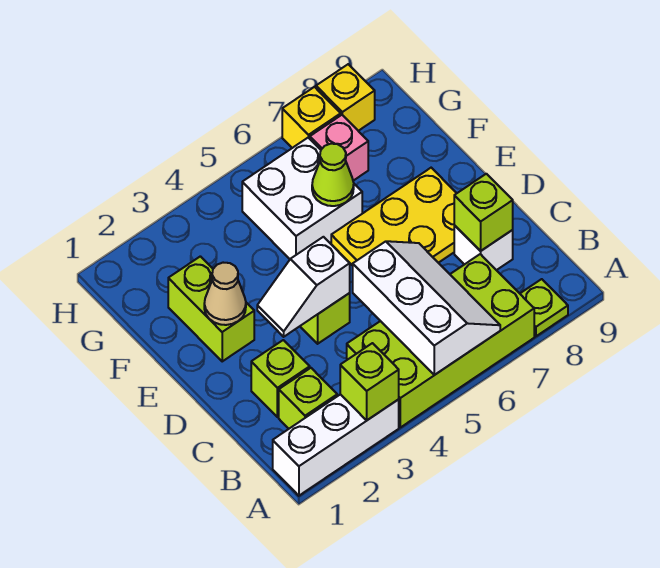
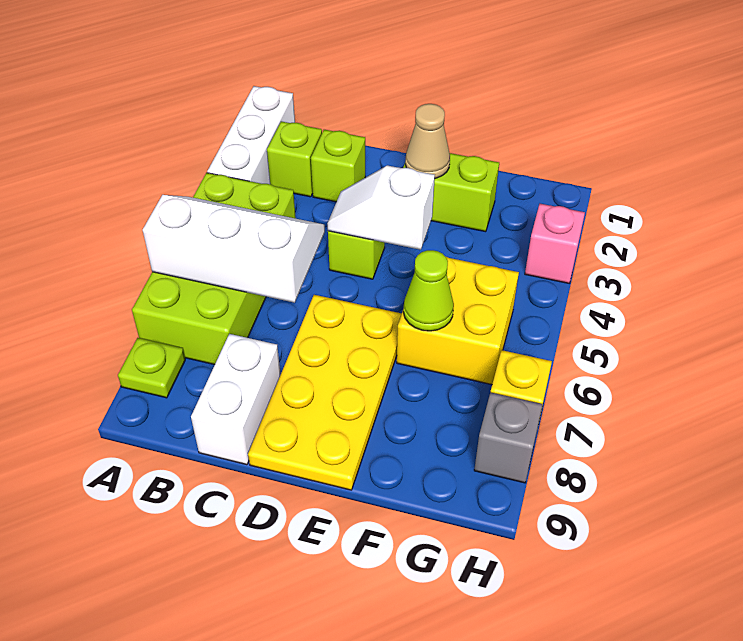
lime brick A3 level 2 -> none
white slope A5:C6 level 2 top 5 -> white slope A5:C6 level 2 top 6
white brick C8 level 1 -> white brick C8:C9 level 1
lime brick C8 level 2 -> none
white slope D3:D4 level 2 top 4 -> white slope D4:E4 level 2 top E
yellow plate D6:E8 level 1 -> yellow plate D6:E9 level 1
white brick F5:G6 level 1 -> yellow brick F5:G6 level 1
pink brick G7 level 1 -> pink brick H3 level 1
yellow brick H8 level 1 -> grey brick H8 level 1

